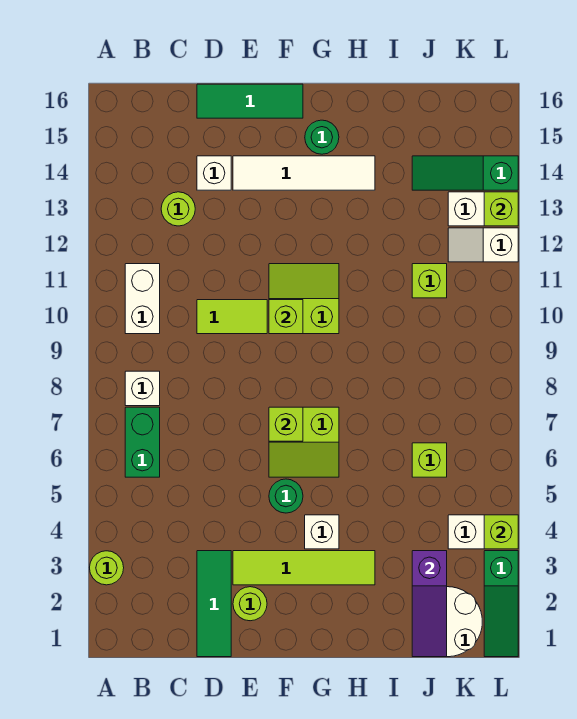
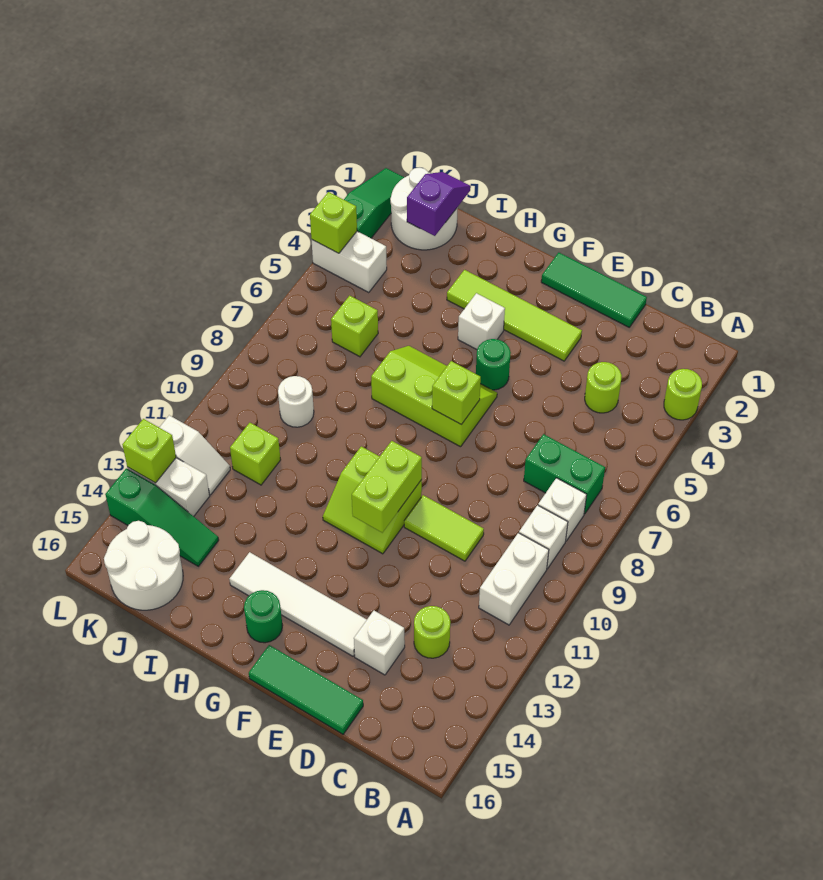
green brick B6:B7 level 1 -> green brick B7:C7 level 1
none -> white brick B9 level 1
green tile D1:D3 level 1 -> green tile D1:F1 level 1
lime round brick E2 level 1 -> lime round brick C4 level 1
lime slope F6:G7 level 1 top 7 -> lime slope F6:H7 level 1 top 7
lime brick F10 level 2 -> lime brick F10:F11 level 2
purple slope J1:J3 level 2 top 3 -> purple slope J1:J2 level 2 top 2
none -> white round brick J9 level 1
none -> white round brick J15:K16 level 1

